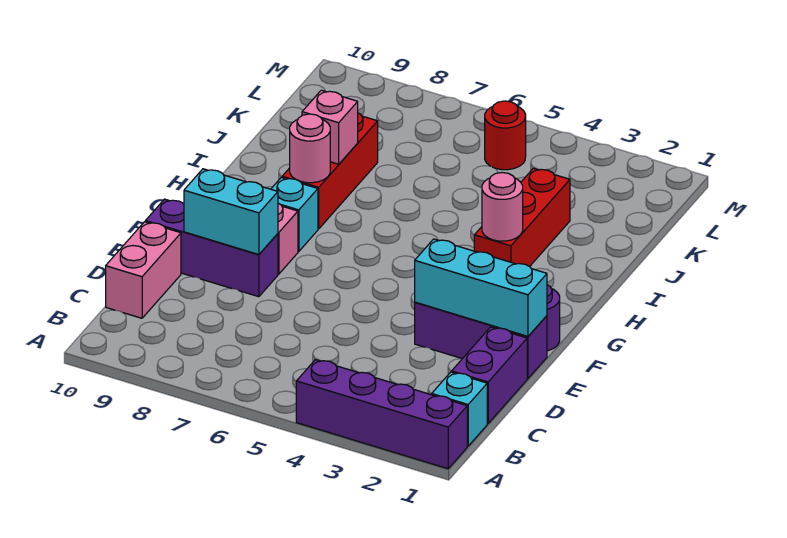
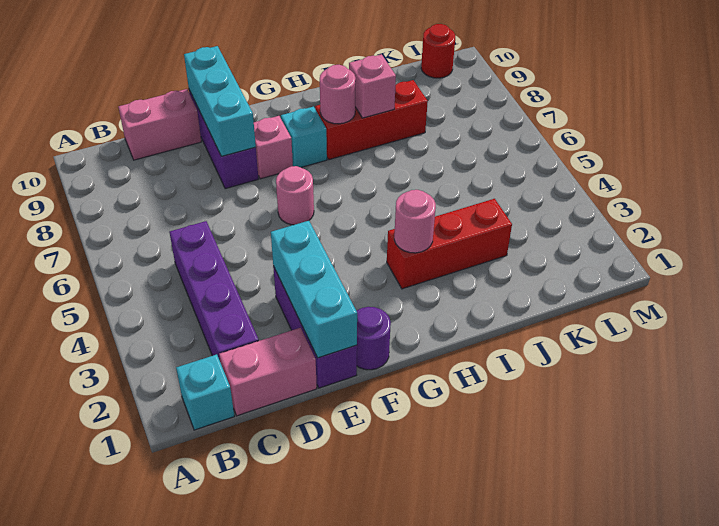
purple brick A1:A4 level 1 -> purple brick C2:C5 level 1
purple brick C1:D1 level 1 -> pink brick C1:D1 level 1
cyan brick E8:E9 level 2 -> cyan brick E8:E10 level 2
none -> pink round brick F6 level 1
red round brick L5 level 1 -> red round brick L10 level 1

